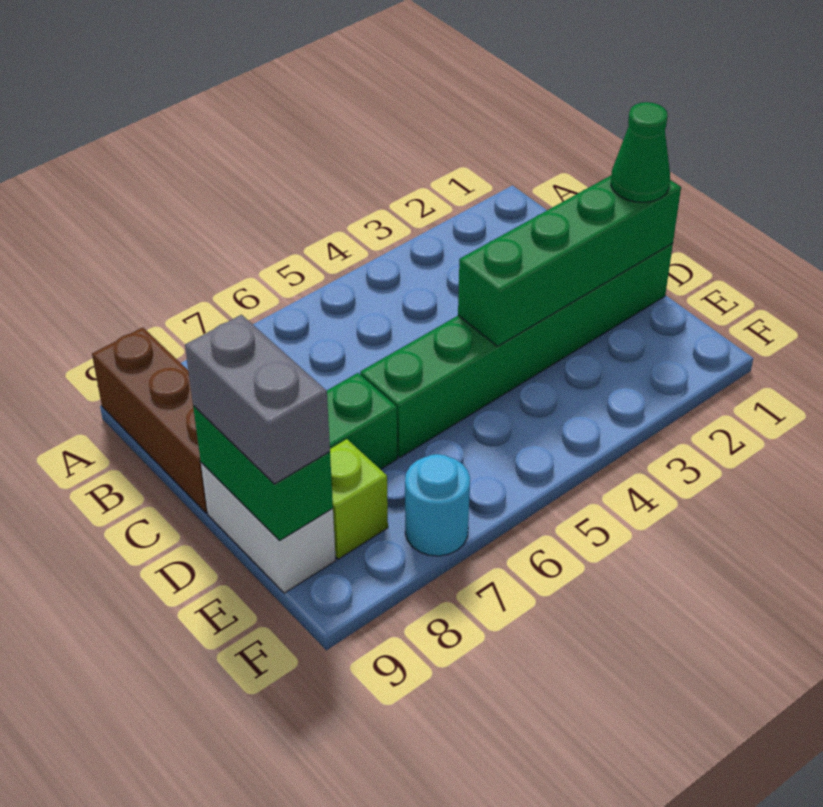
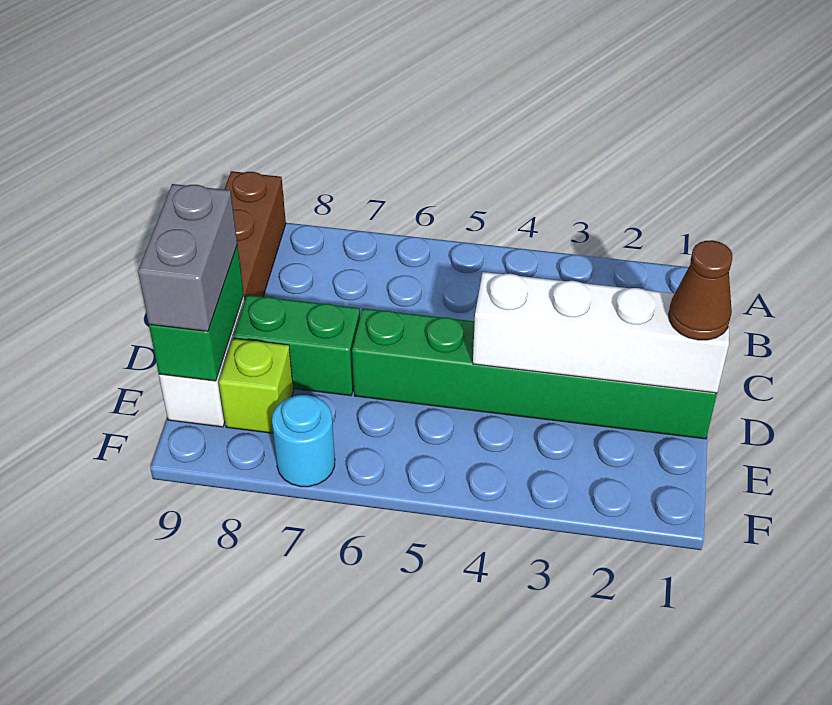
green brick D1:D4 level 2 -> white brick D1:D4 level 2
green cone D1 level 3 -> brown cone D1 level 3

